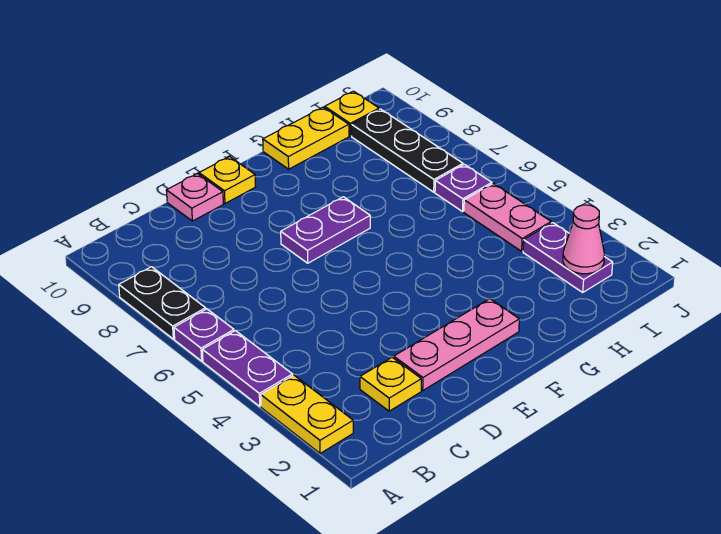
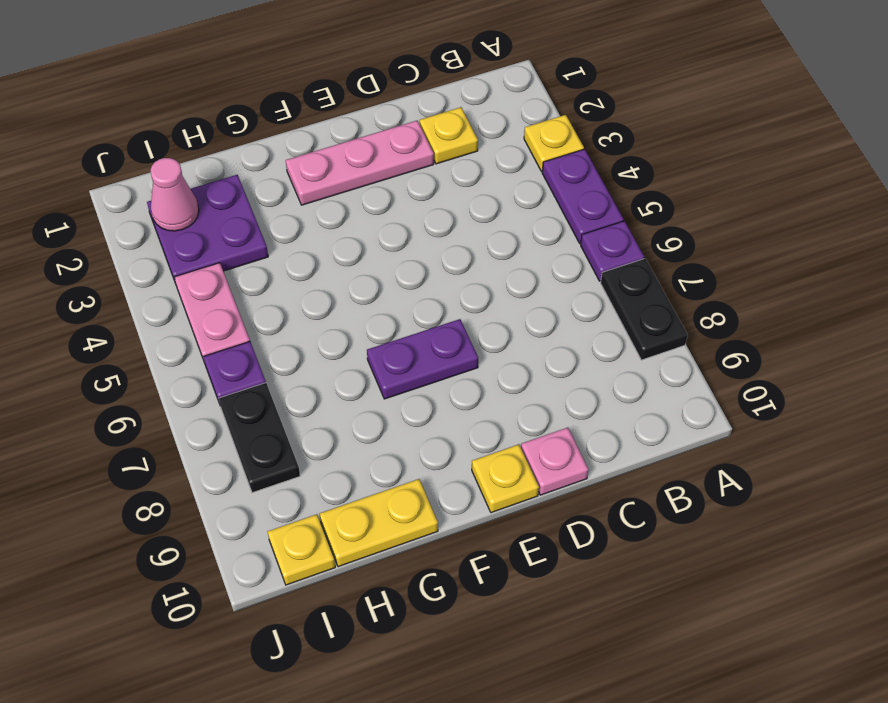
yellow plate A2:A3 level 1 -> yellow plate A3 level 1
purple plate I2:I3 level 1 -> purple plate H2:I3 level 1
black plate I7:I9 level 1 -> black plate I7:I8 level 1

